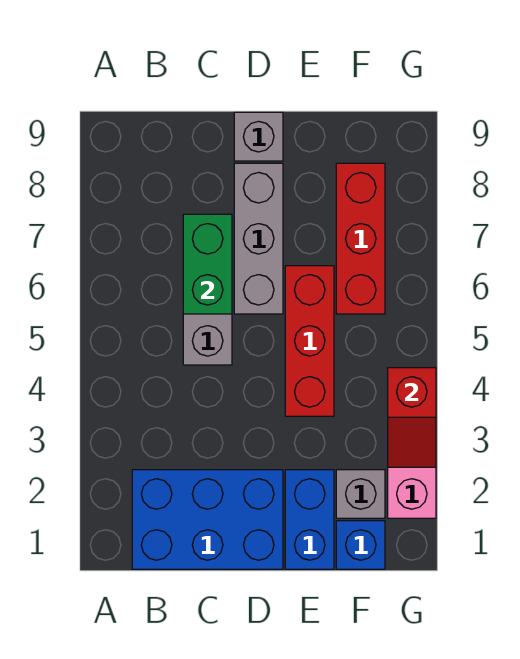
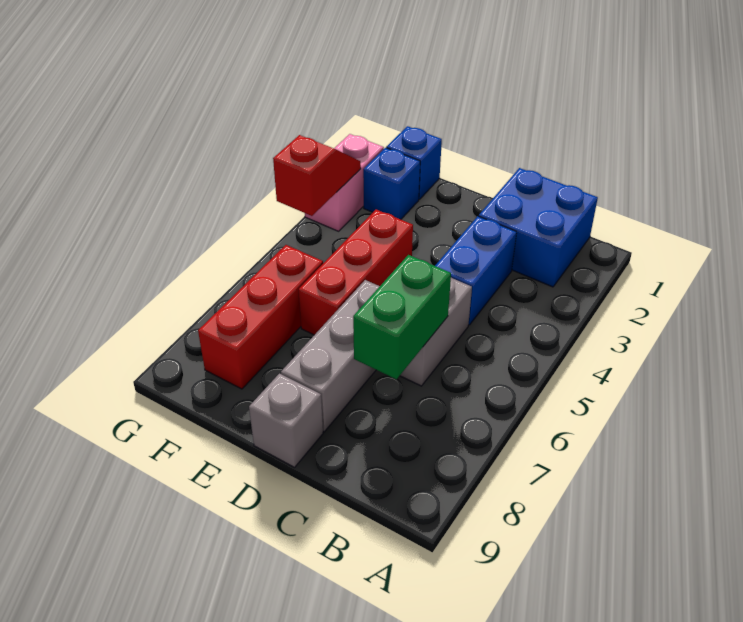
blue brick B1:D2 level 1 -> blue brick B1:C2 level 1
blue brick E1:E2 level 1 -> blue brick C3:C4 level 1
grey brick F2 level 1 -> blue brick F2 level 1

